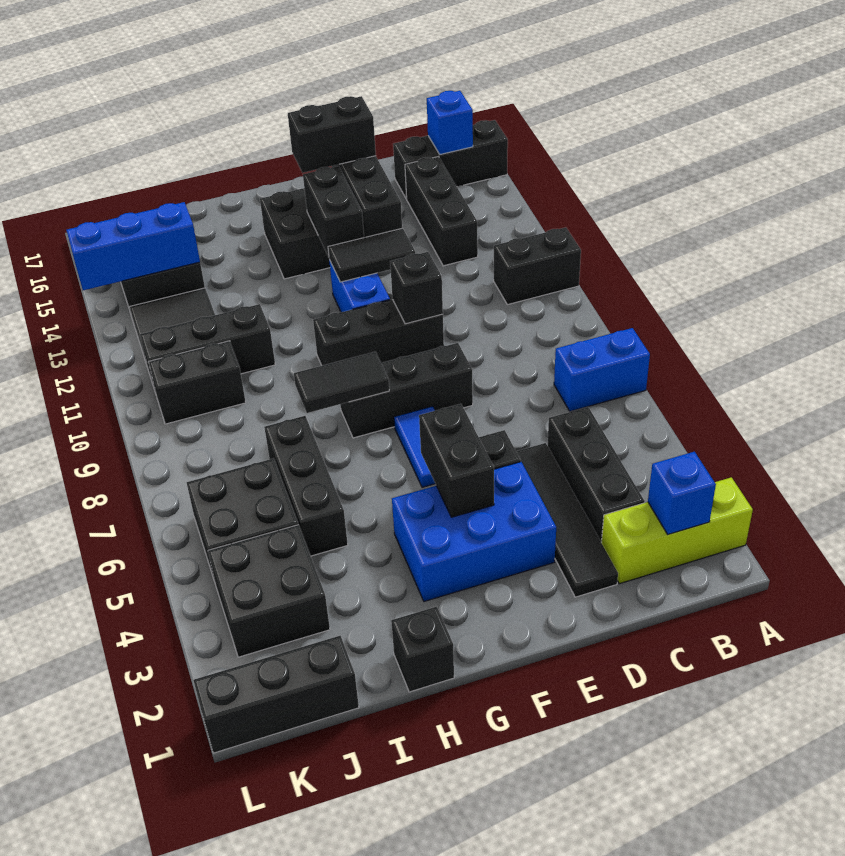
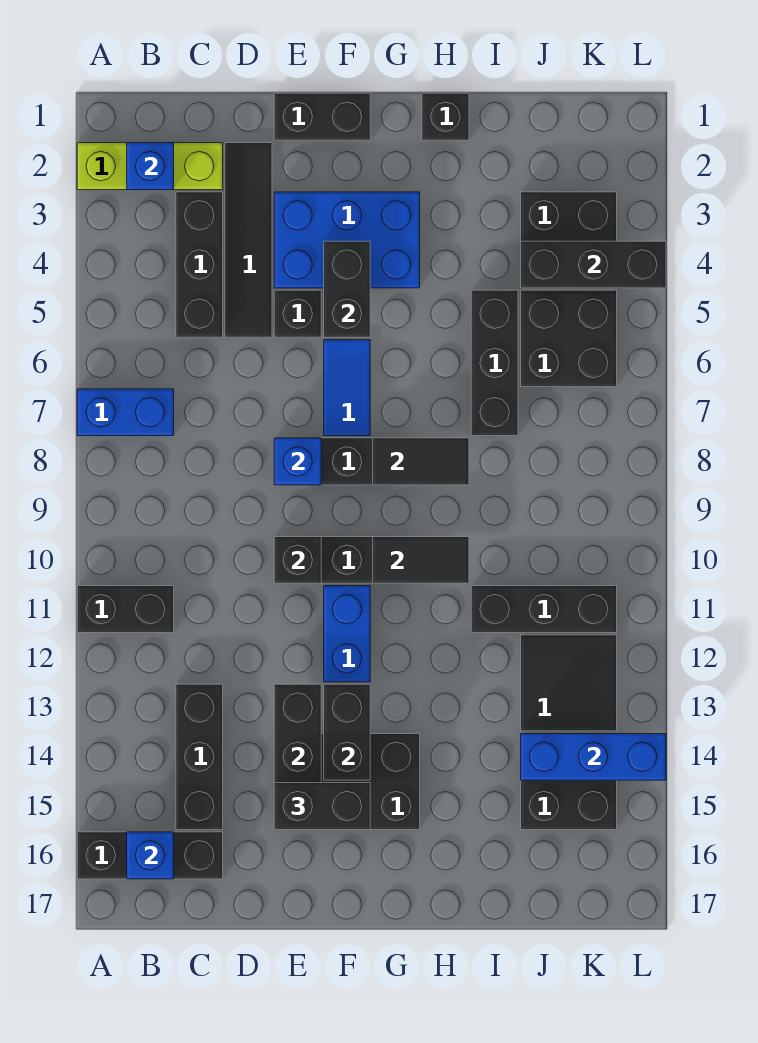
none -> blue brick E8 level 2
black tile E12:F12 level 2 -> black tile G10:H10 level 2
black brick J1:L1 level 1 -> black brick J4:L4 level 2
black brick J10:K10 level 1 -> black brick E1:F1 level 1

